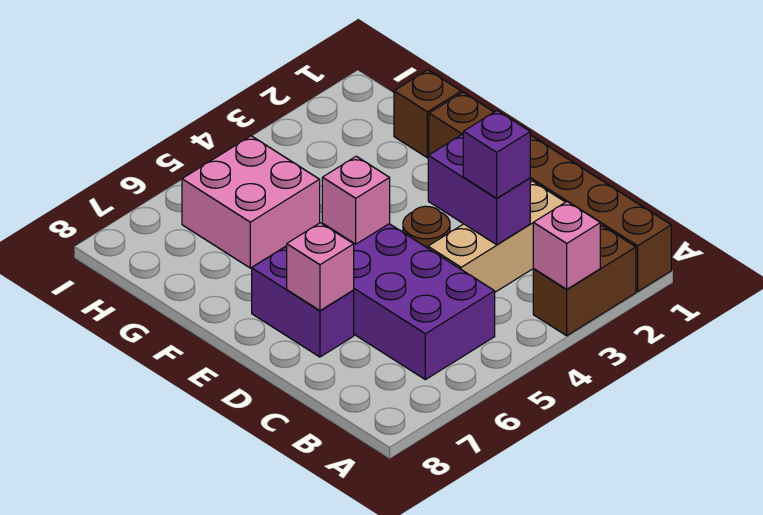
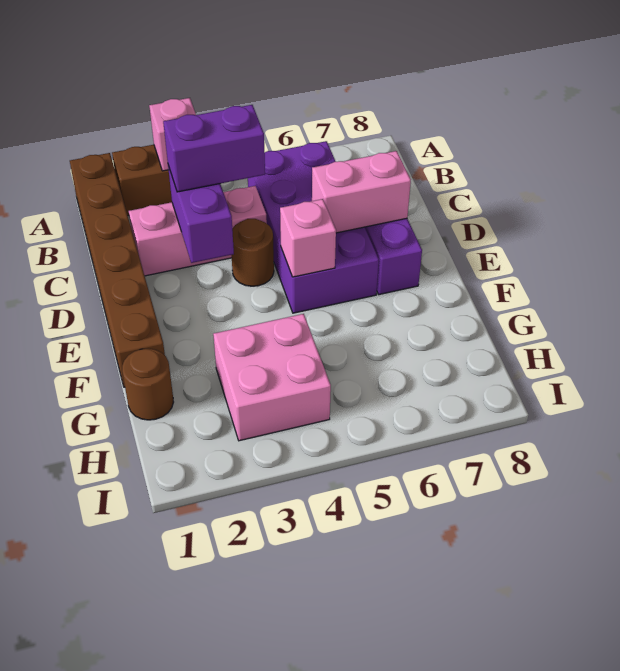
tan brick C2:C4 level 1 -> pink brick C2:C4 level 1
purple brick C3 level 3 -> purple brick C3:C4 level 3
pink brick D7 level 2 -> pink brick D6:D7 level 2
brown brick G1 level 1 -> brown round brick G1 level 1
pink brick G5:H6 level 1 -> pink brick G3:H4 level 1

